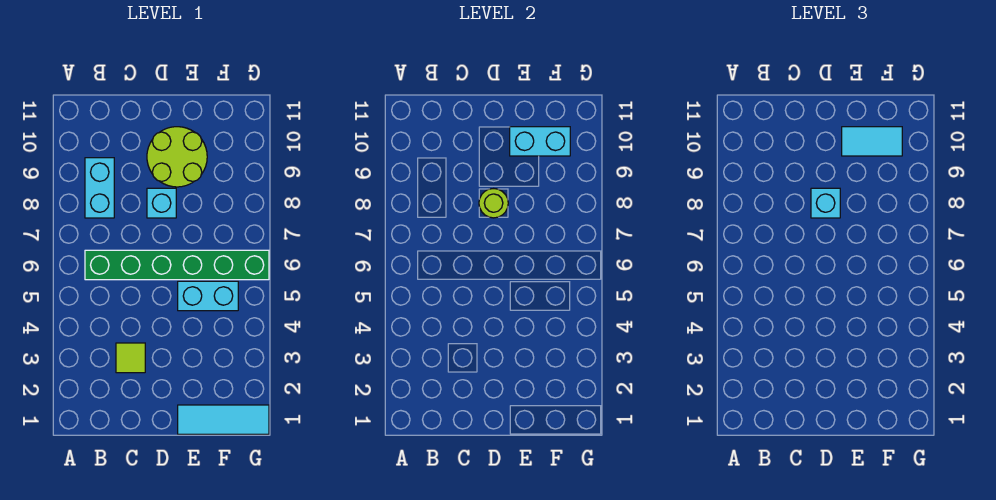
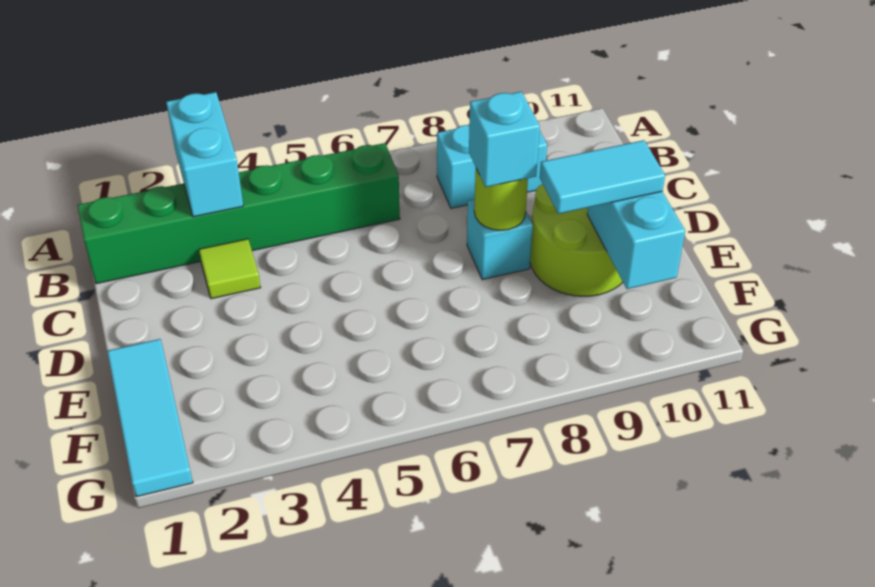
green brick B6:G6 level 1 -> green brick B1:B6 level 1
cyan brick E5:F5 level 1 -> cyan brick A3:B3 level 2
cyan tile E10:F10 level 3 -> cyan tile E9:E10 level 3

